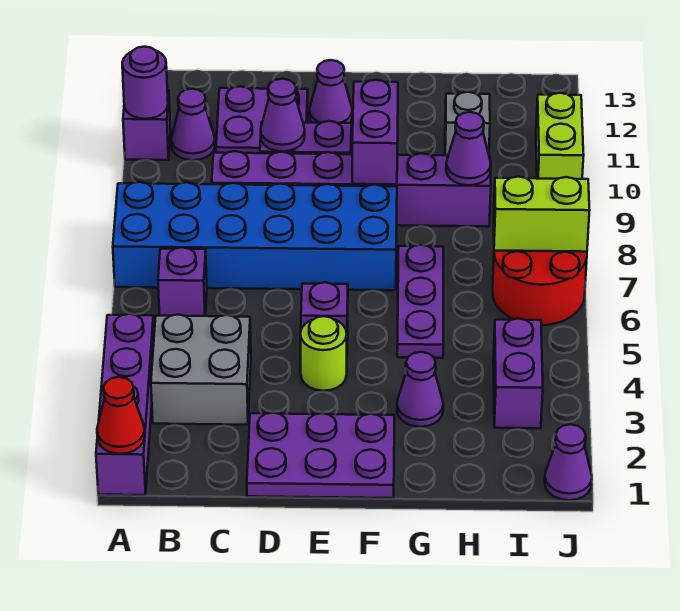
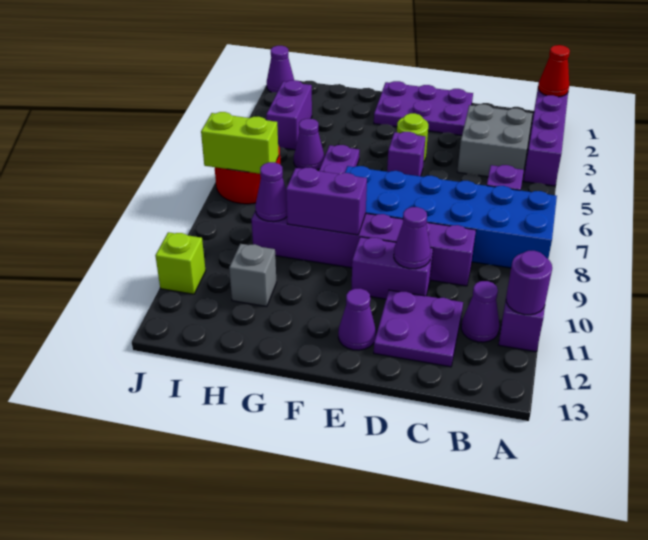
purple brick F9:F10 level 2 -> purple brick F9:G9 level 2
purple cone G3 level 1 -> purple cone H5 level 1
lime brick J10:J11 level 1 -> lime brick J11 level 1

